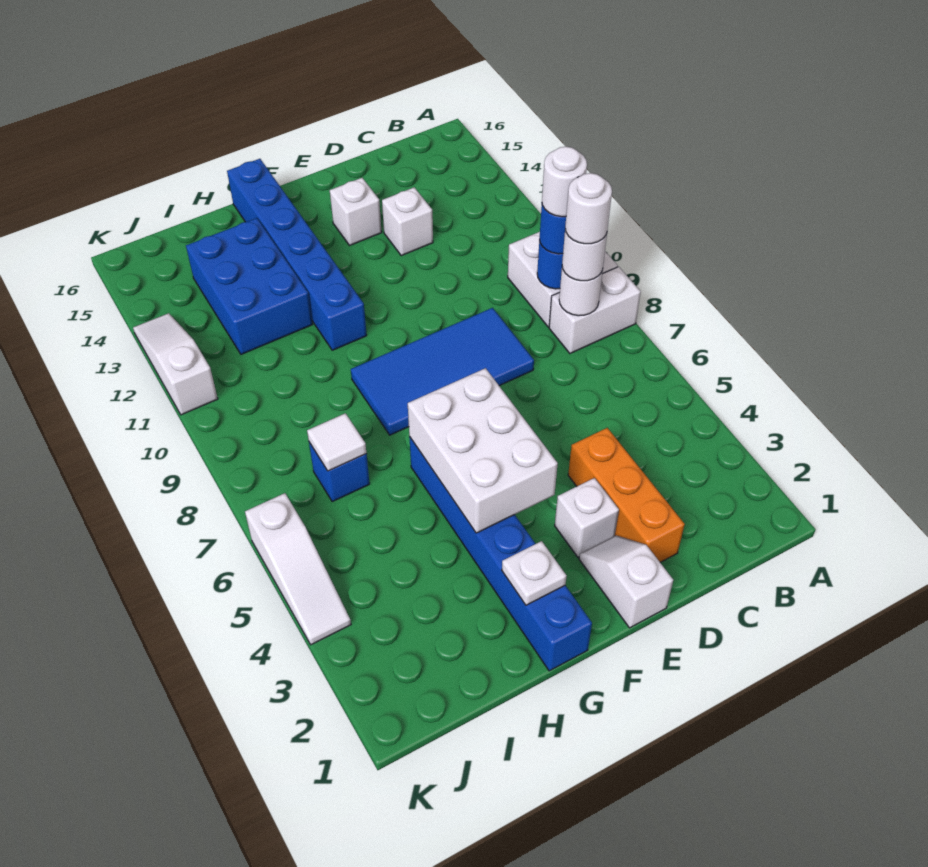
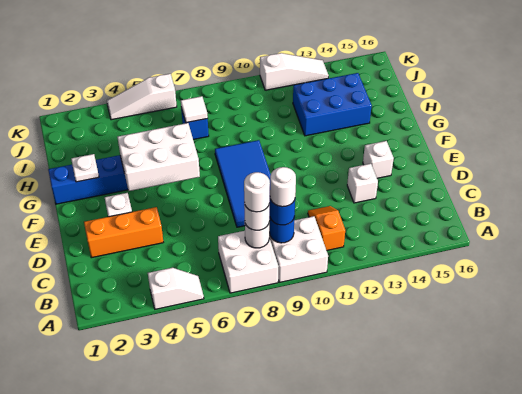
white brick A8:B8 level 1 -> white brick A7:B8 level 1
none -> orange slope B11:C11 level 1 top B
white slope E1:E2 level 1 top 1 -> white slope A4:A5 level 1 top 4
blue brick G11:G16 level 1 -> none

